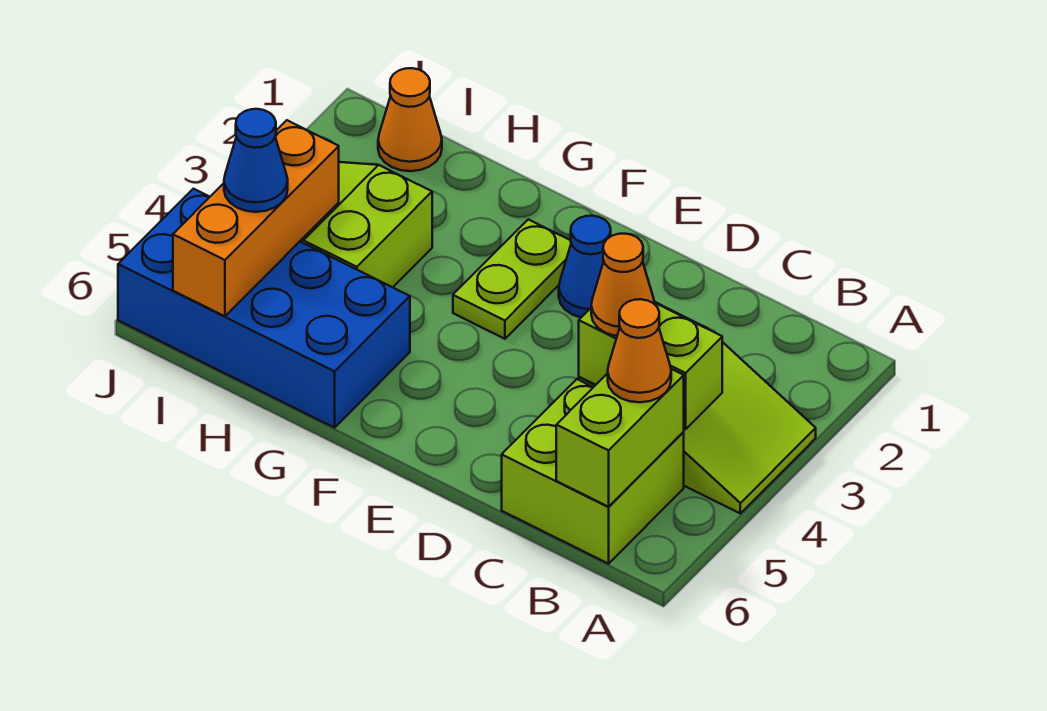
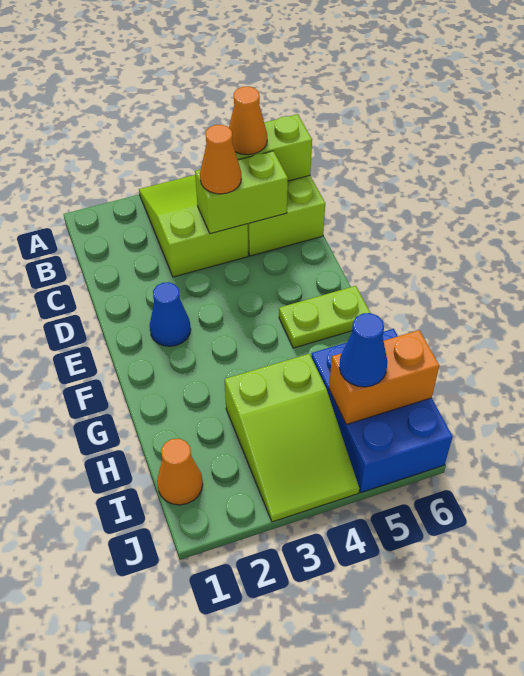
lime brick B4:C4 level 2 -> lime brick C4:C5 level 2
lime plate F2:F3 level 1 -> lime plate F5:F6 level 1
blue brick G5:J6 level 1 -> blue brick H5:J6 level 1
orange brick I4:I6 level 2 -> orange brick I5:I6 level 2

